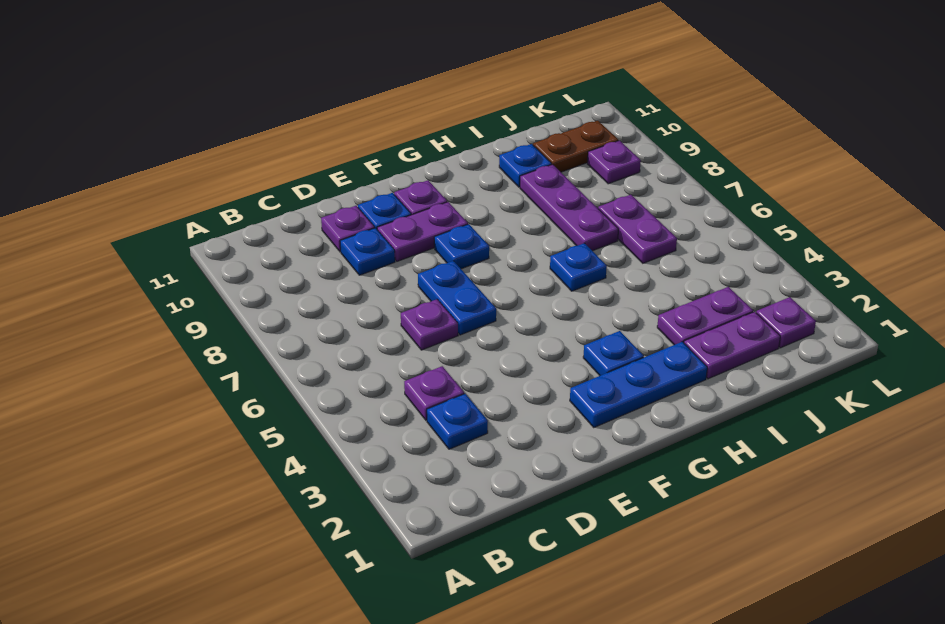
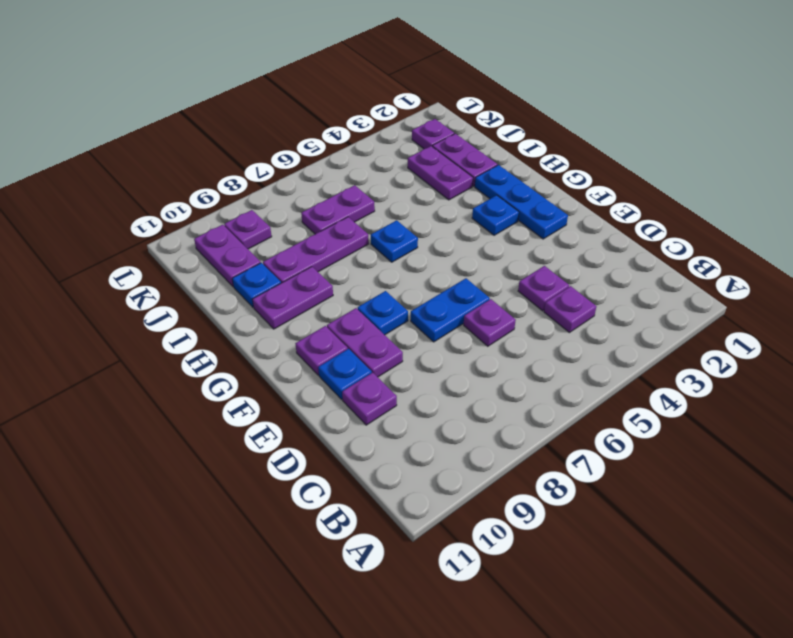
blue plate C3 level 1 -> none
none -> purple plate D4 level 1
blue plate D9 level 1 -> none
none -> purple plate H9:H10 level 1
brown plate J10:K10 level 1 -> purple plate J10:K10 level 1

